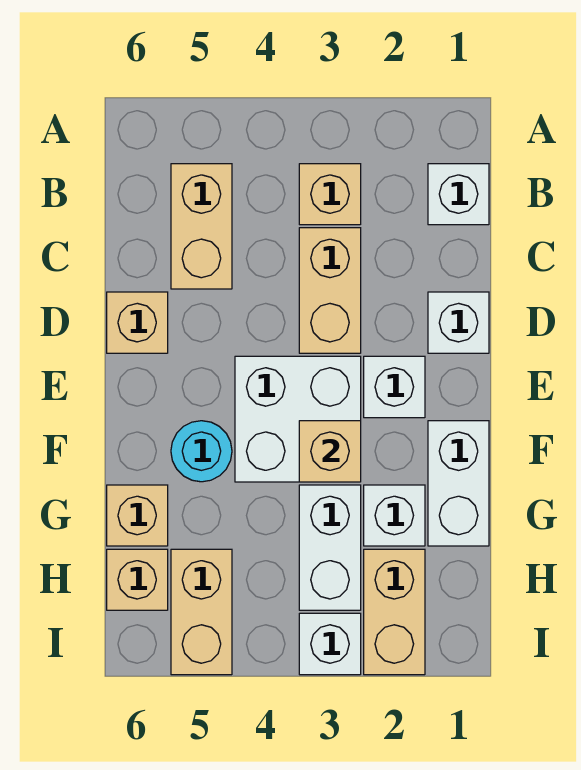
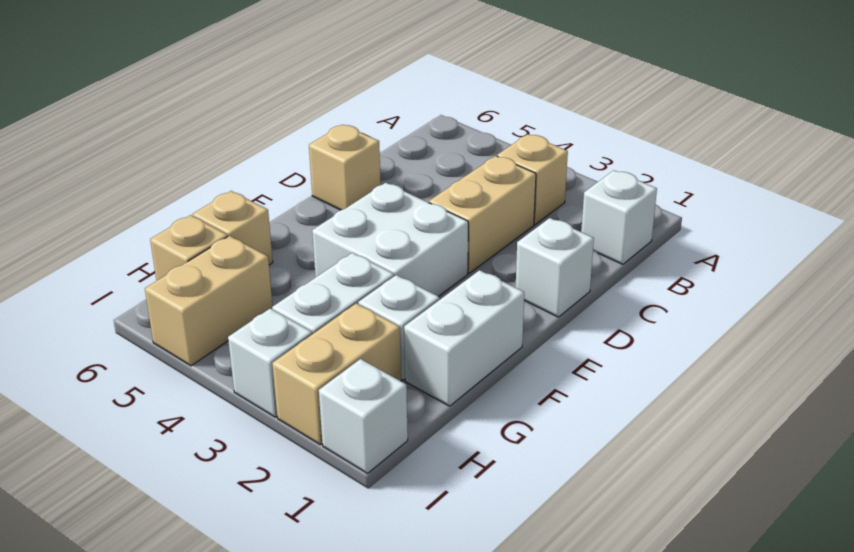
tan brick B5:C5 level 1 -> none
white brick E2 level 1 -> white brick I1 level 1
tan brick F3 level 2 -> none
cyan round brick F5 level 1 -> none

